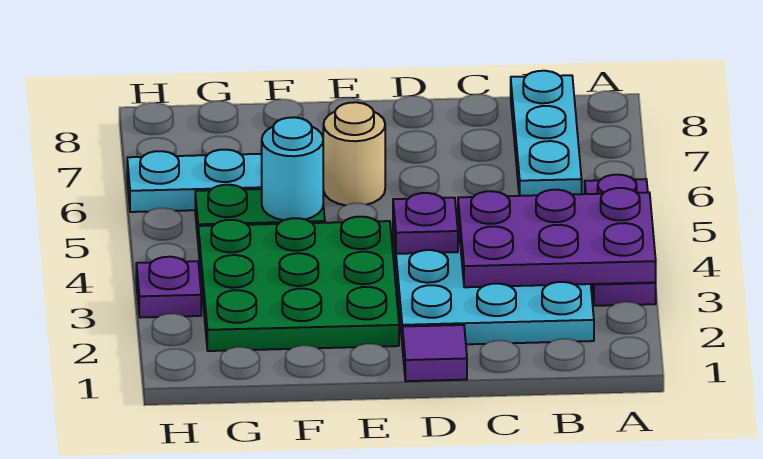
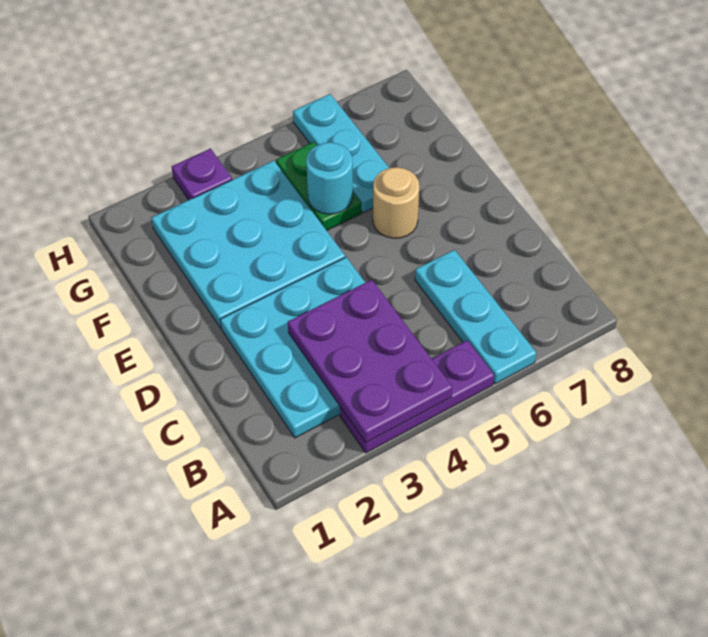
cyan plate B6:B8 level 1 -> cyan plate A6:C6 level 1
purple tile D1 level 1 -> none
purple plate D4 level 2 -> none
green plate E2:G4 level 1 -> cyan plate E2:G4 level 1

